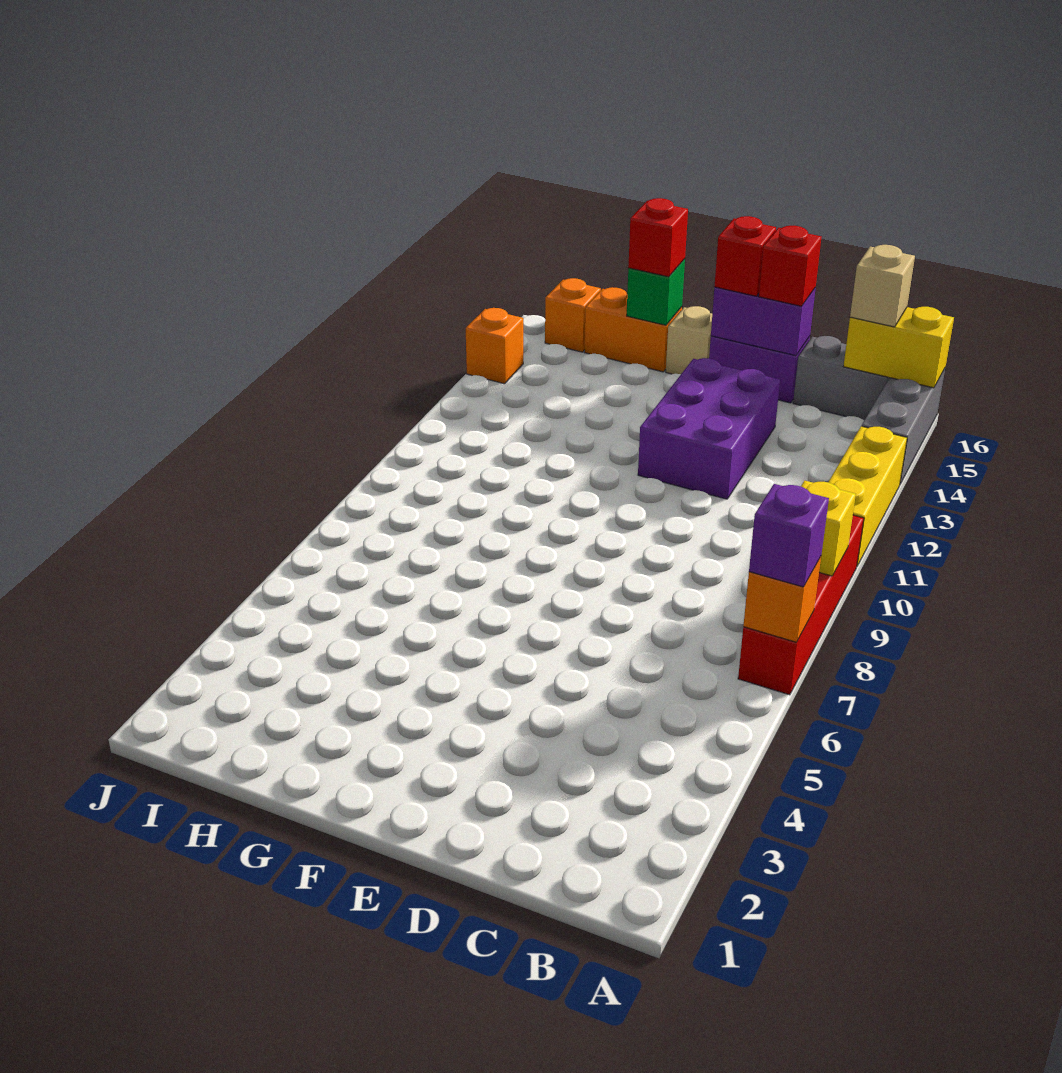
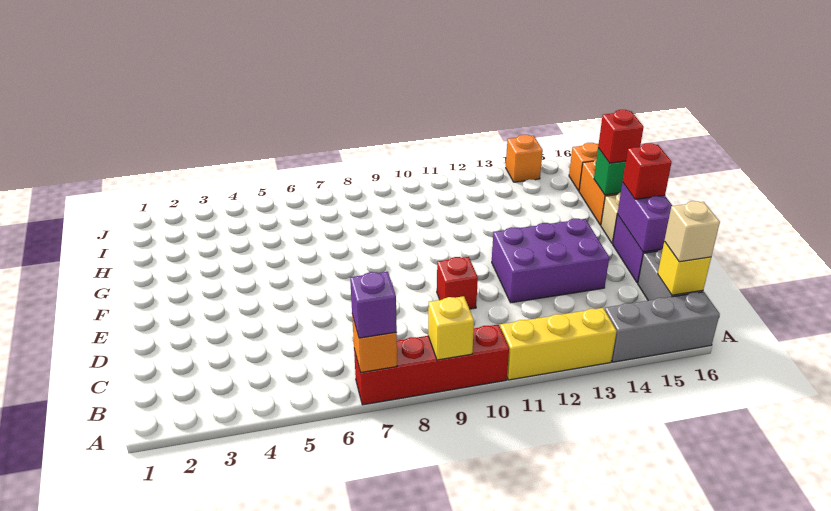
yellow brick A16:B16 level 2 -> yellow brick B16 level 2
red brick D16 level 3 -> red brick D10 level 1

